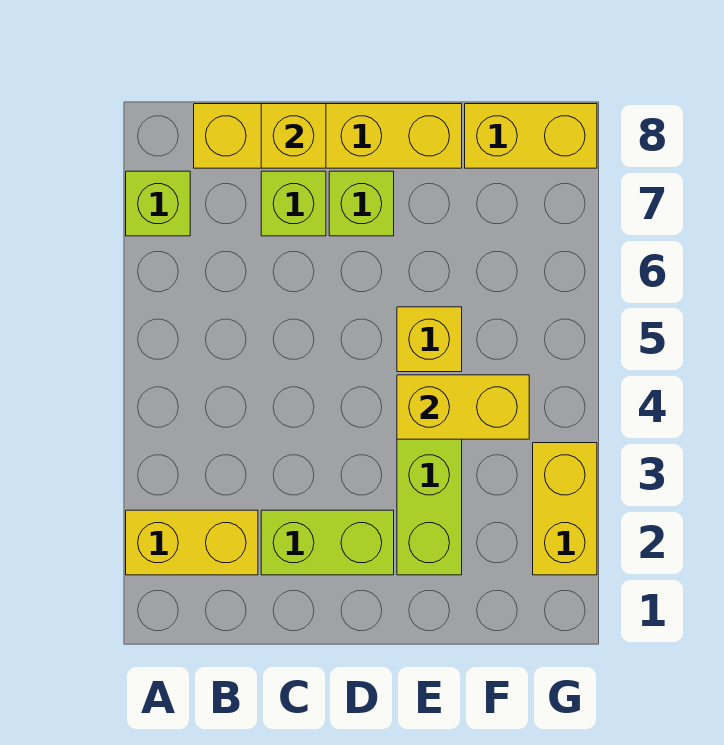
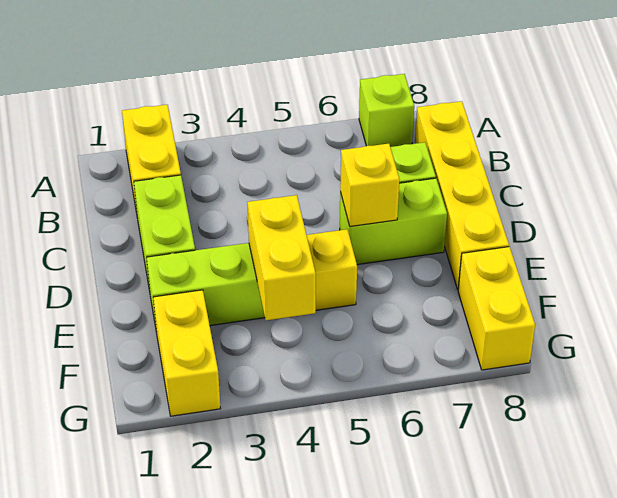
yellow brick C8 level 2 -> yellow brick D6 level 2
lime brick D7 level 1 -> lime brick D6:D7 level 1
yellow brick G2:G3 level 1 -> yellow brick F2:G2 level 1

